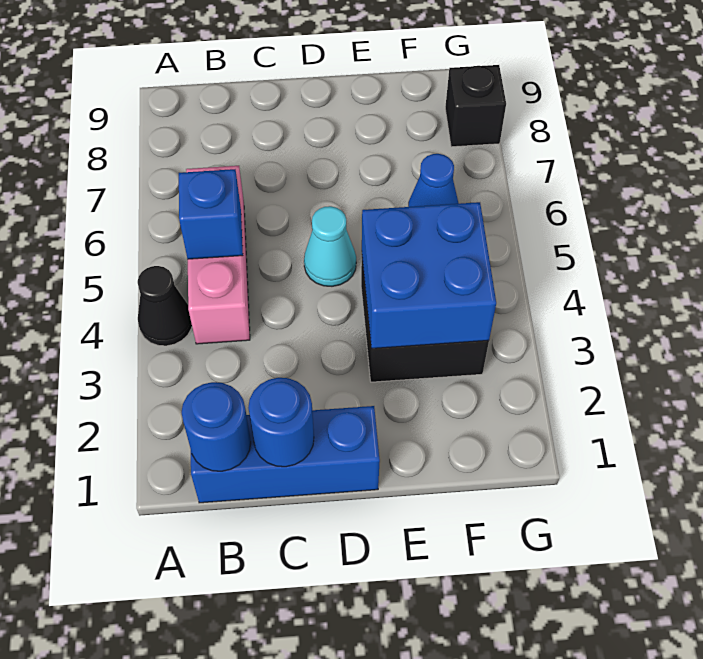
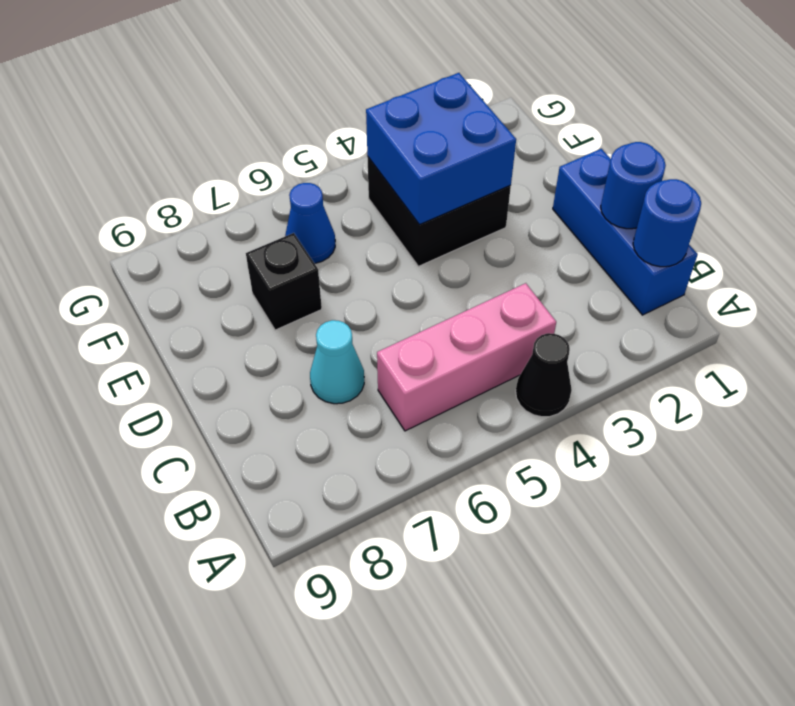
blue brick B5 level 2 -> none
cyan cone D5 level 1 -> cyan cone C7 level 1
black brick G8 level 1 -> black brick E7 level 1

